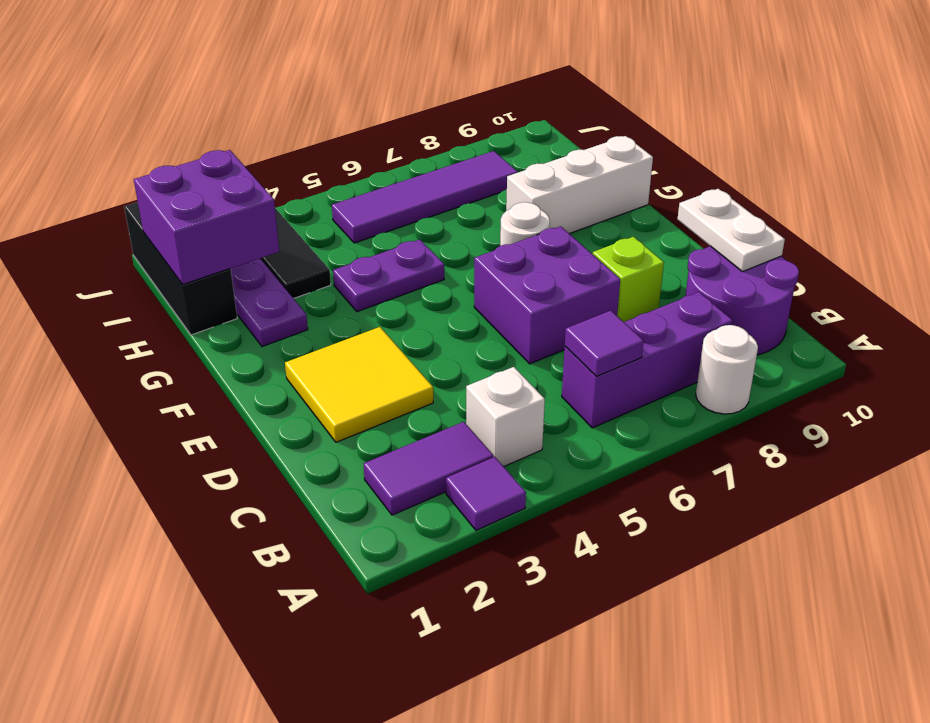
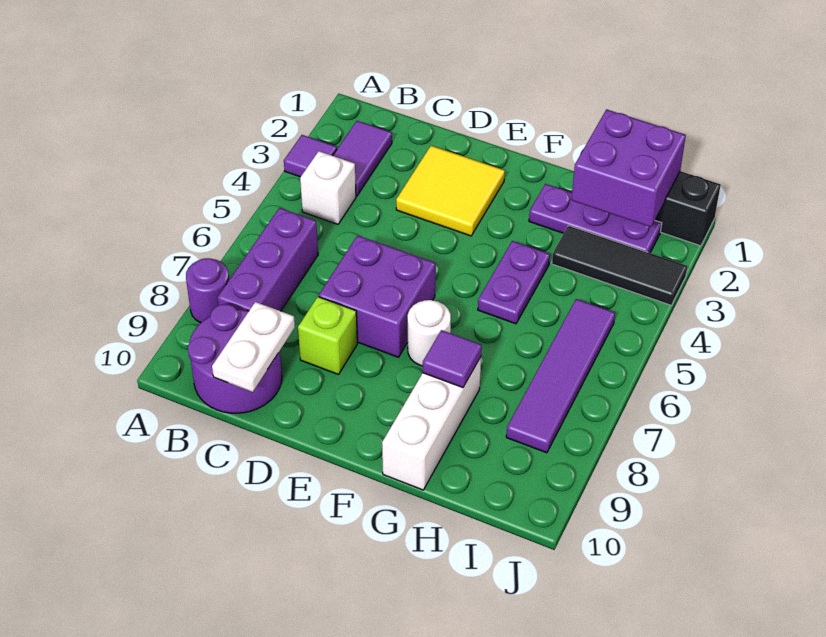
white round brick A8 level 1 -> purple round brick A8 level 1
purple tile B6 level 2 -> purple tile G8 level 2
white plate C10:D10 level 2 -> white plate C9:C10 level 2

